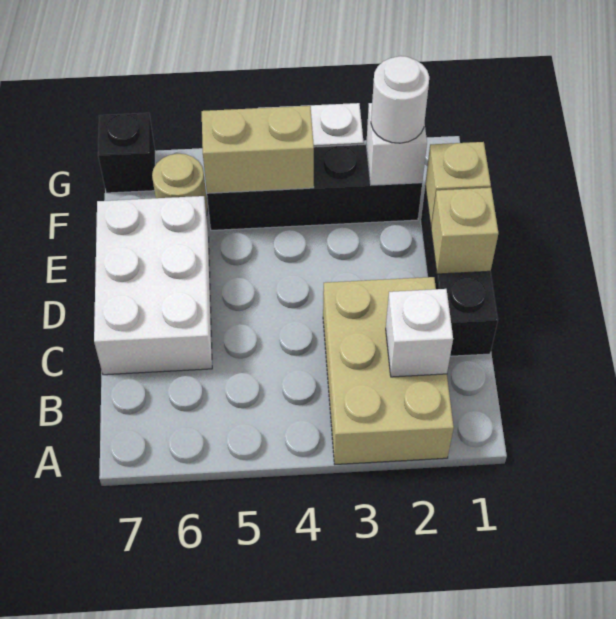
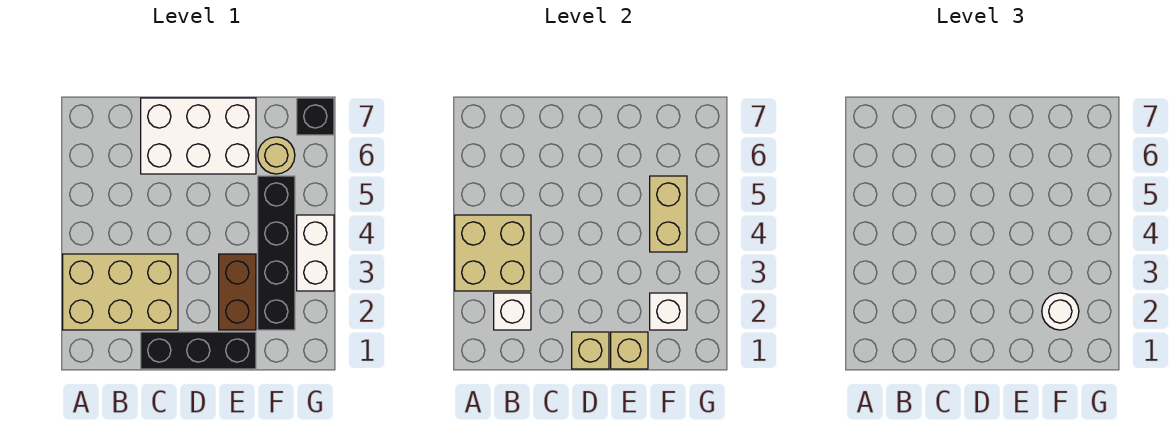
none -> tan brick A3:B4 level 2
none -> brown brick E2:E3 level 1

